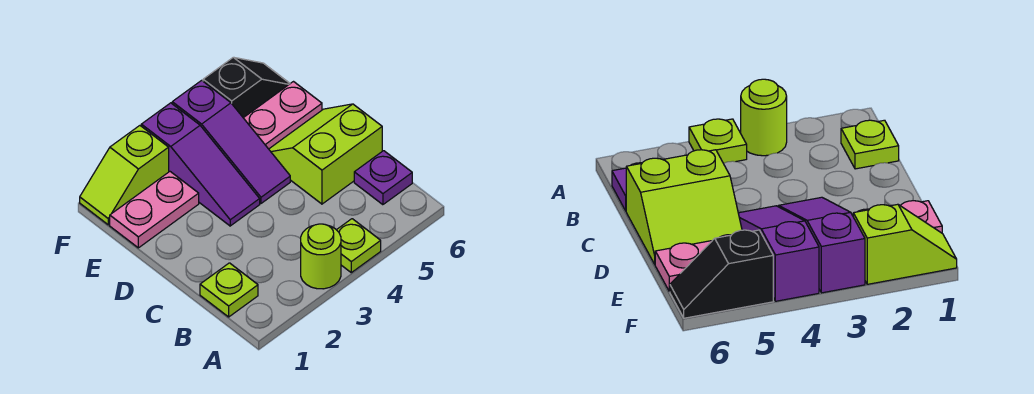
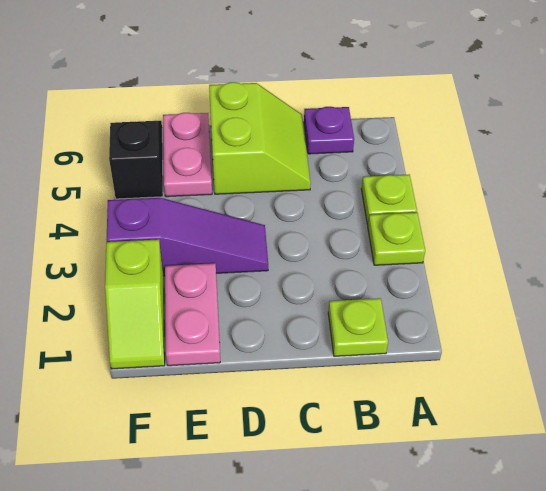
lime round brick A3 level 1 -> lime plate A3 level 1
lime slope C5:D6 level 1 top C -> lime slope C5:D6 level 1 top D
purple slope D4:F4 level 1 top F -> none

